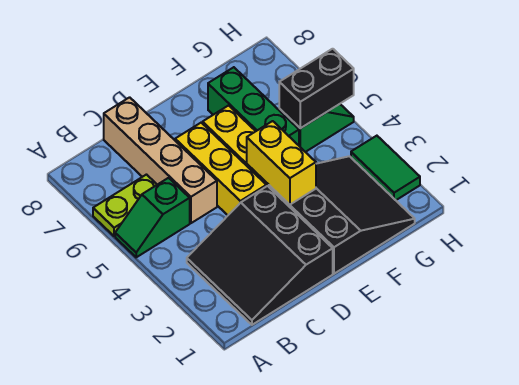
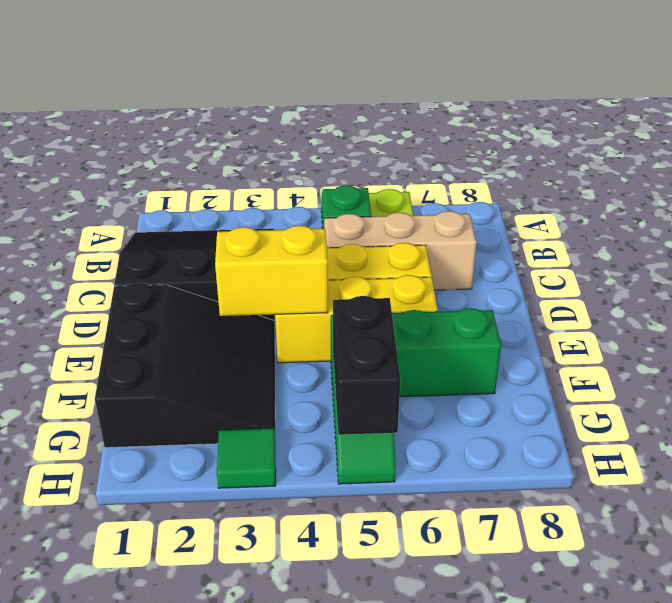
tan brick C5:C8 level 1 -> tan brick C5:C7 level 1
black slope E1:G3 level 1 top E -> black slope E1:G3 level 1 top 1
green tile H2:H3 level 1 -> green tile H3 level 1

